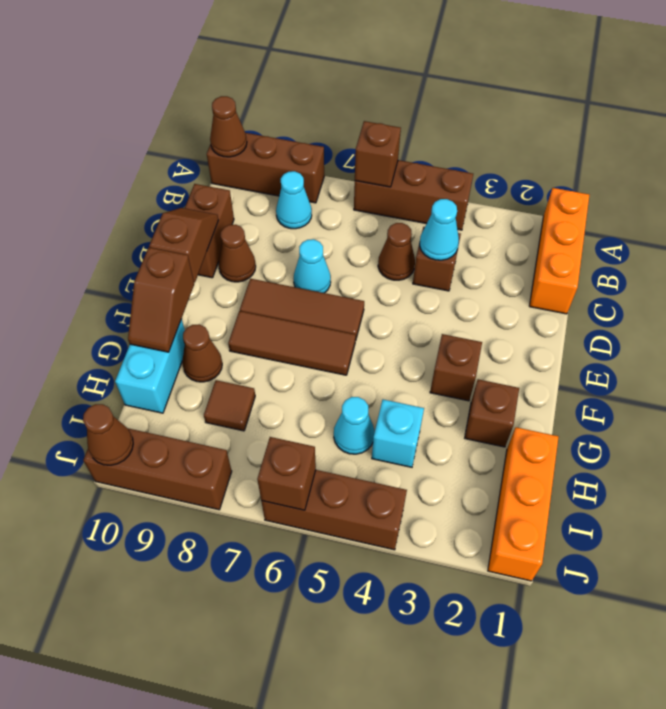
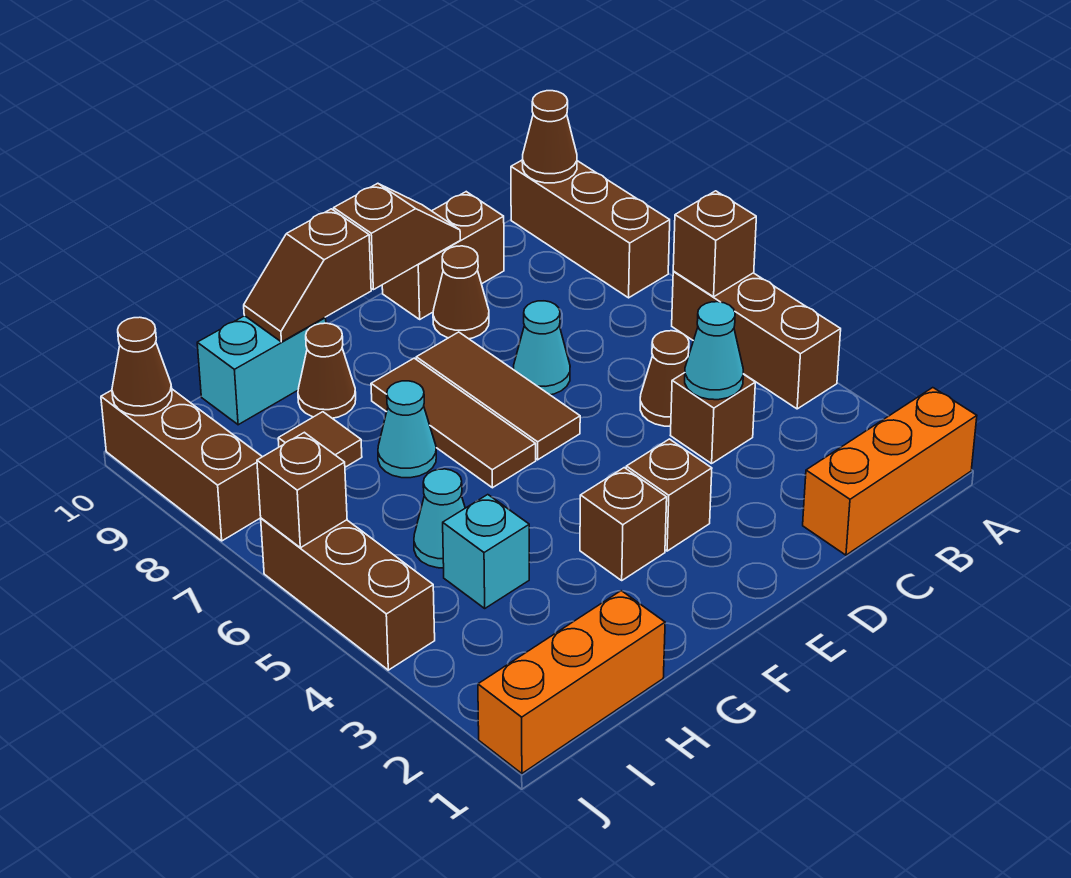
cyan cone B8 level 1 -> cyan cone G7 level 1
brown brick G2 level 1 -> brown brick E3 level 1

